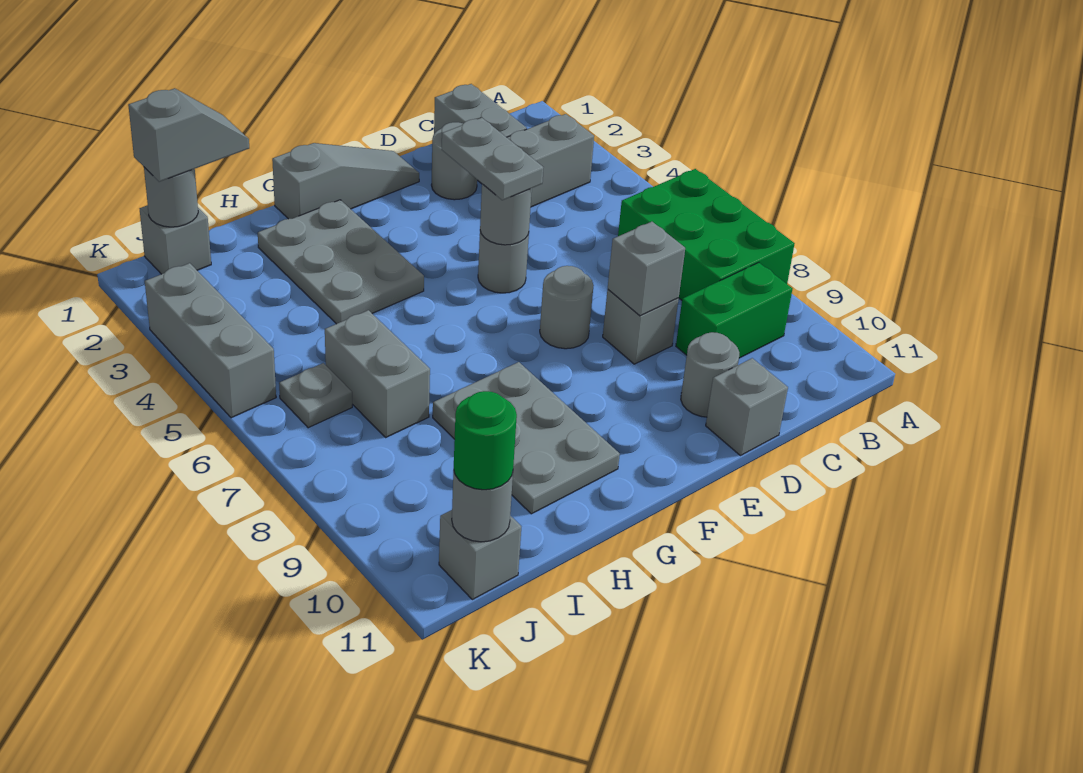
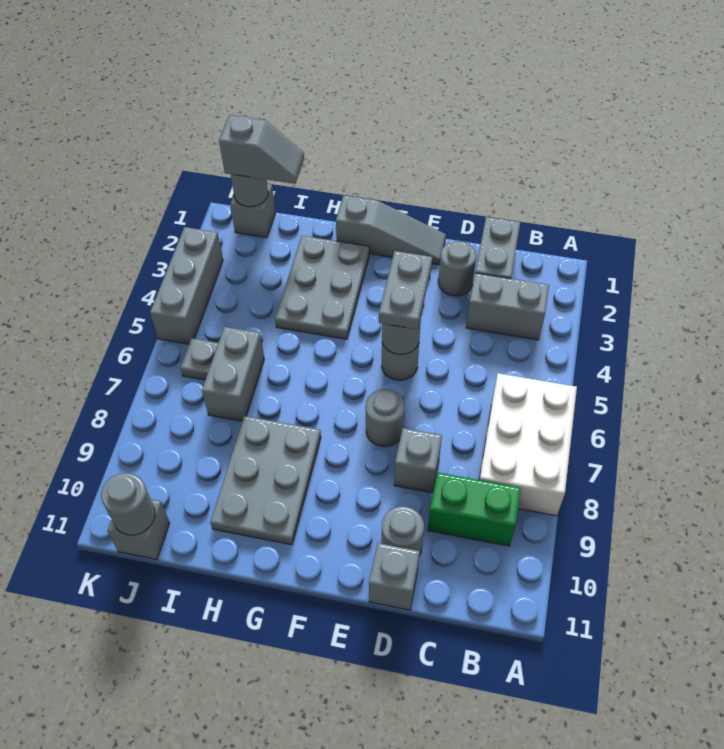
green brick A6:B8 level 1 -> white brick A6:B8 level 1
grey brick D8 level 2 -> none
green round brick J11 level 3 -> none

